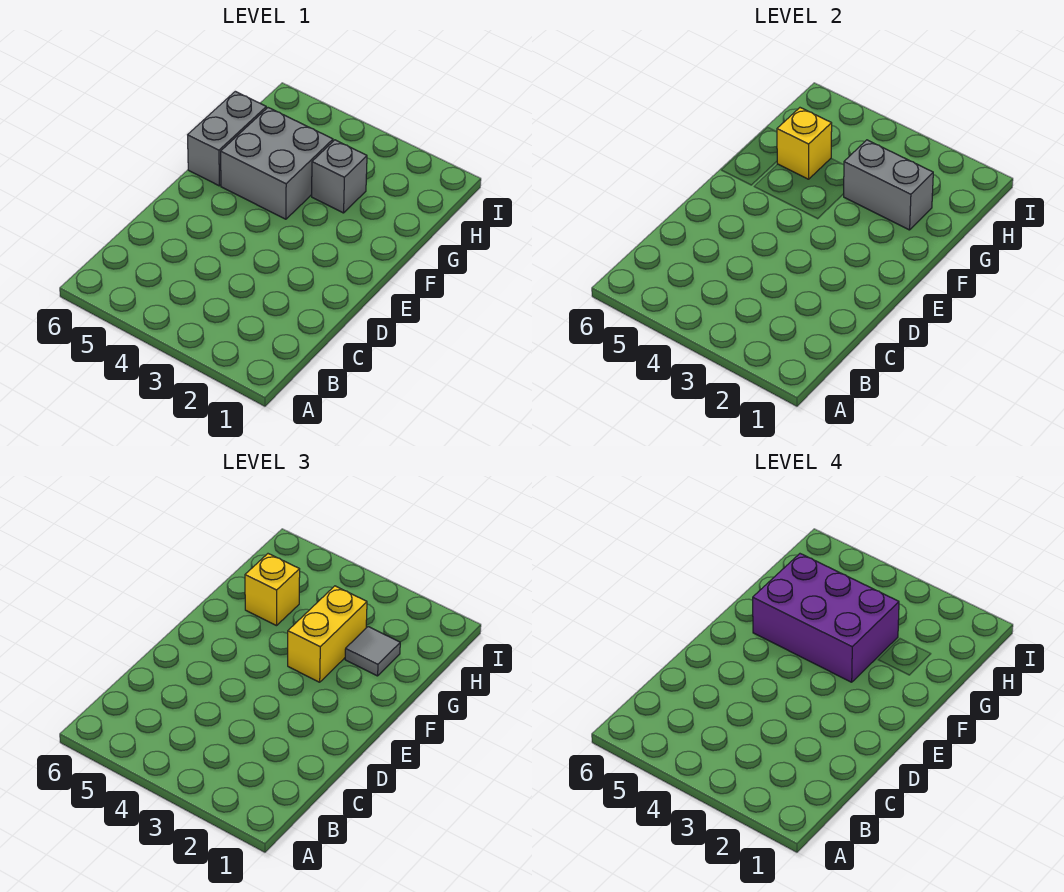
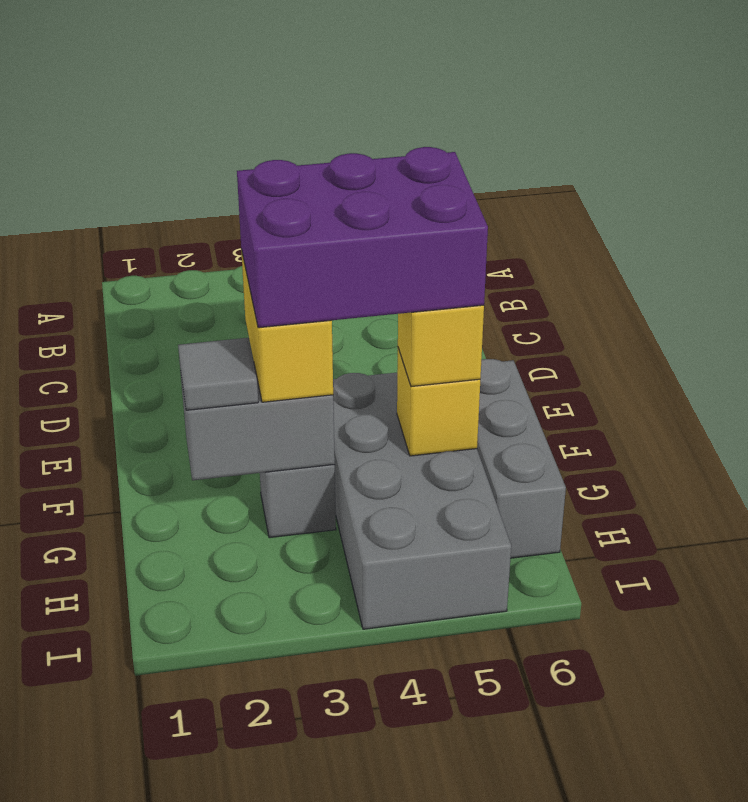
grey brick F4:G5 level 1 -> grey brick F4:I5 level 1
grey brick F6:G6 level 1 -> grey brick F6:H6 level 1

